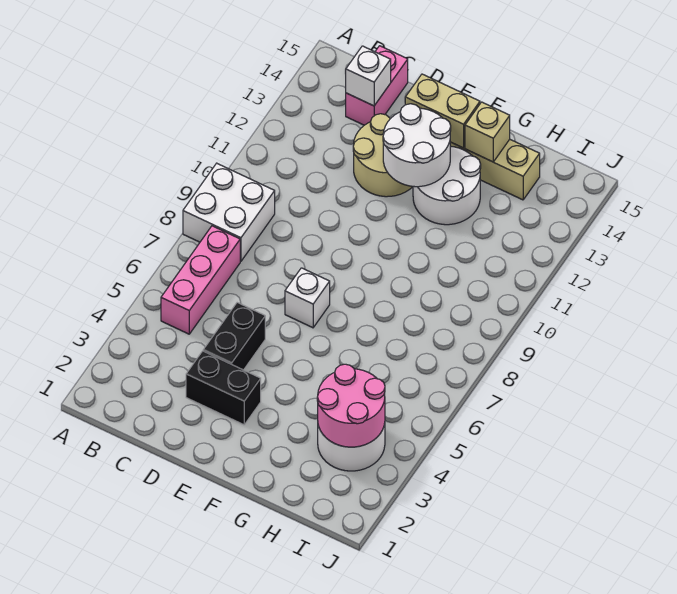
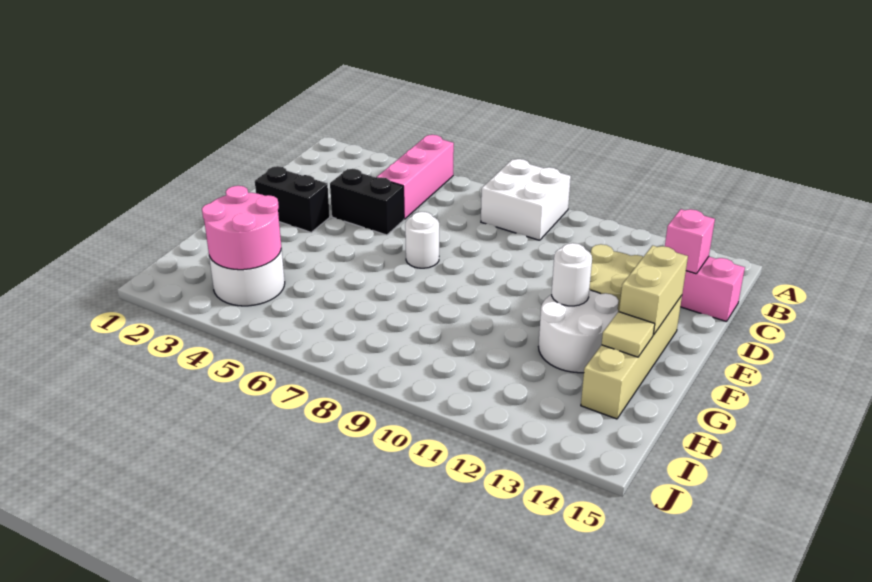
pink brick B5:B7 level 1 -> pink brick A5:C5 level 1
white brick C14 level 2 -> pink brick C14 level 2
black brick D3:E3 level 1 -> black brick E2:E3 level 1
white brick E7 level 1 -> white round brick E7 level 1
white round brick E12:F13 level 2 -> white round brick F12 level 2
tan brick G14 level 2 -> tan tile G14 level 2

